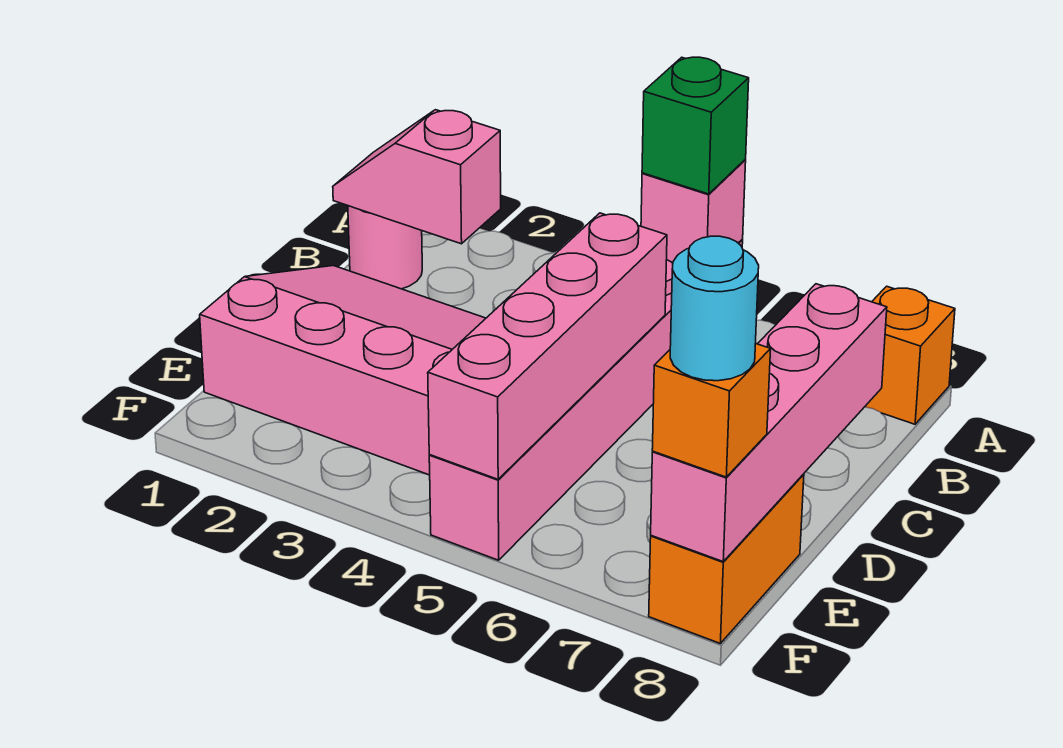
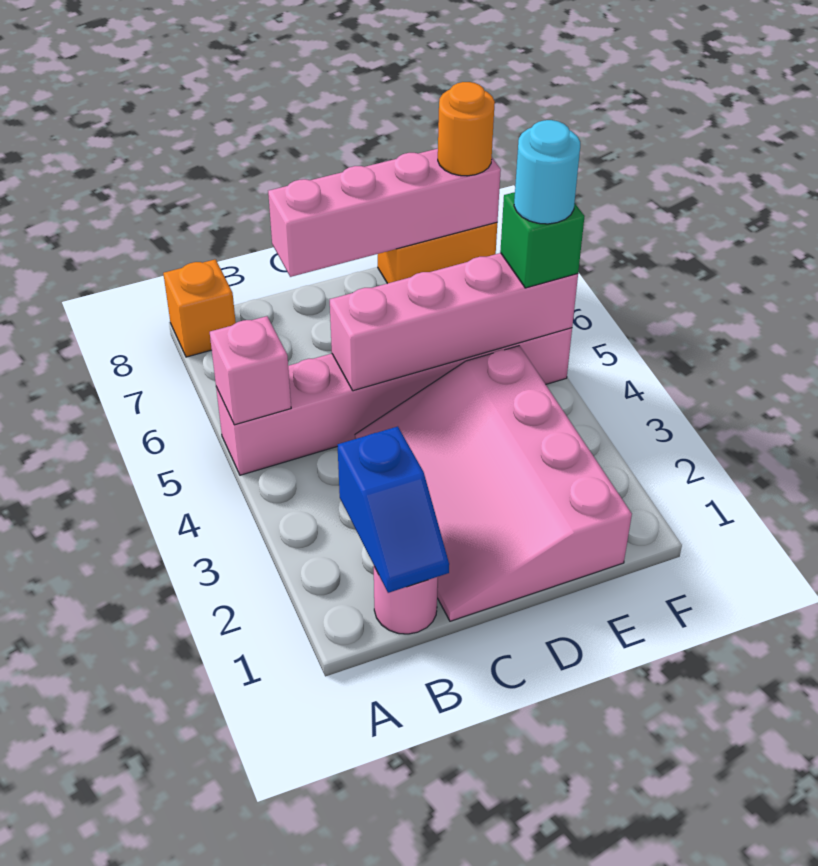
green brick A5 level 3 -> green brick F5 level 3
pink slope B1:B2 level 2 top 2 -> blue slope B1:B2 level 2 top 2
orange brick F8 level 3 -> orange round brick F8 level 3
cyan round brick F8 level 4 -> cyan round brick F5 level 4

